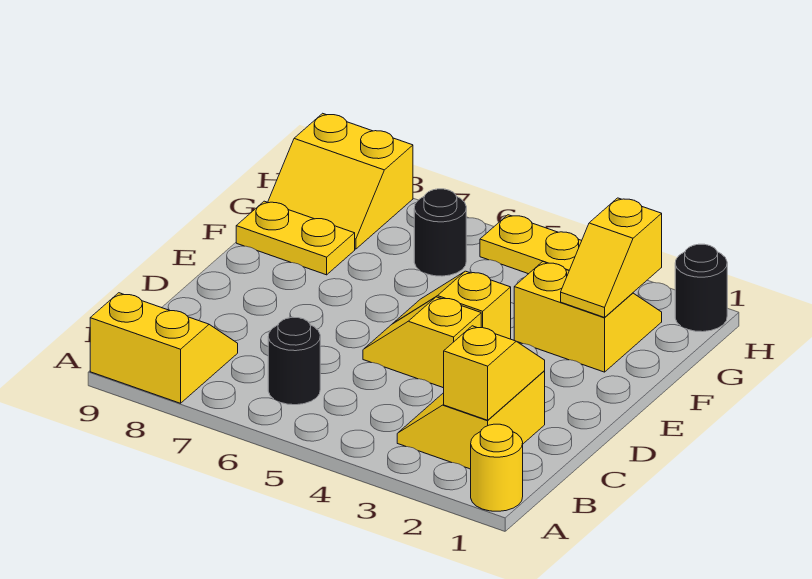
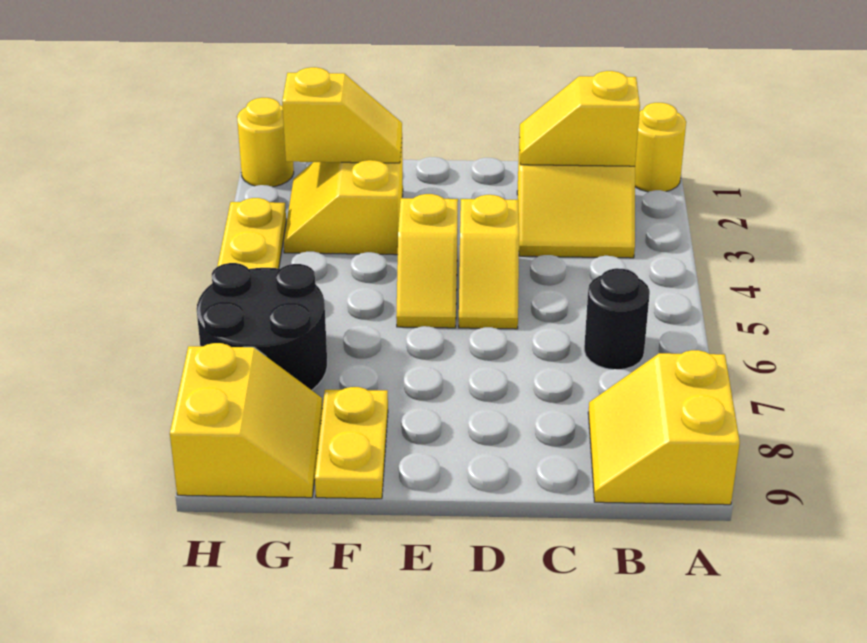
black round brick G6 level 1 -> black round brick G6:H7 level 1
black round brick H1 level 1 -> yellow round brick H1 level 1

